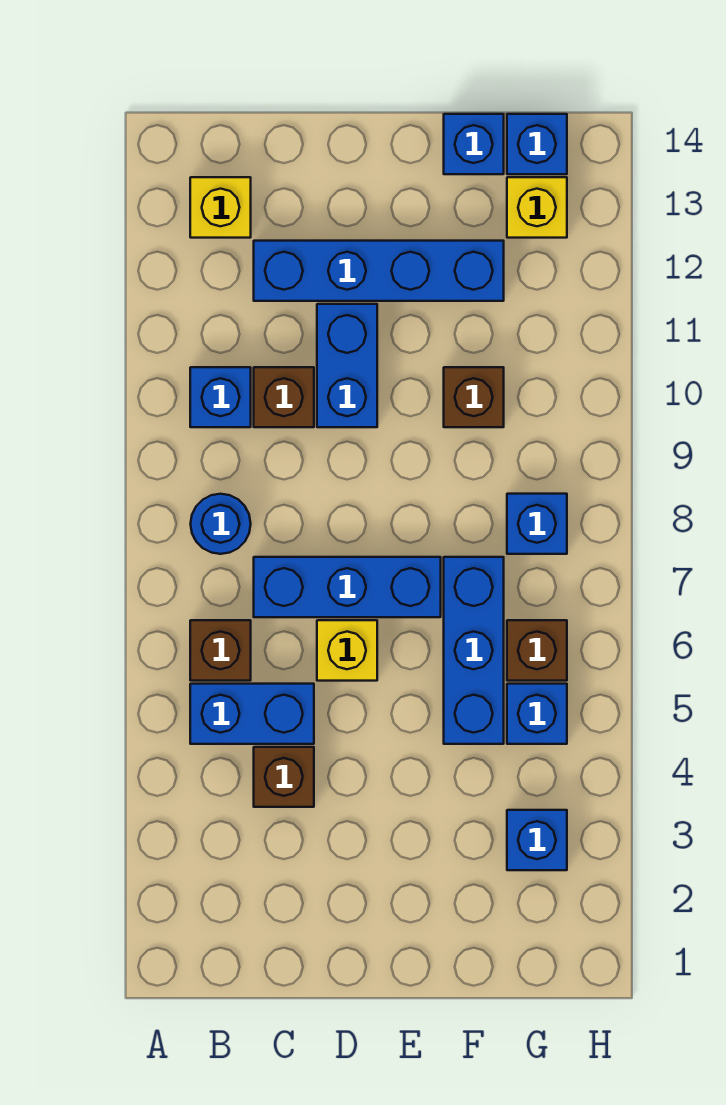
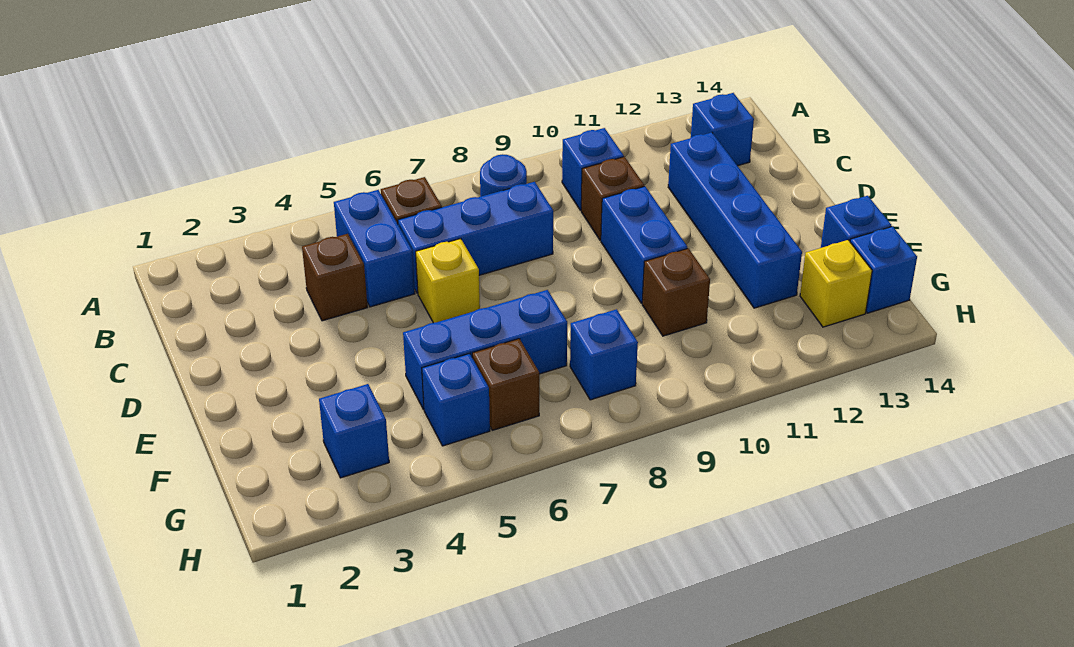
yellow brick B13 level 1 -> blue brick B13 level 1
blue brick C7:E7 level 1 -> blue brick C6:C8 level 1
blue brick D10:D11 level 1 -> blue brick D10:E10 level 1

